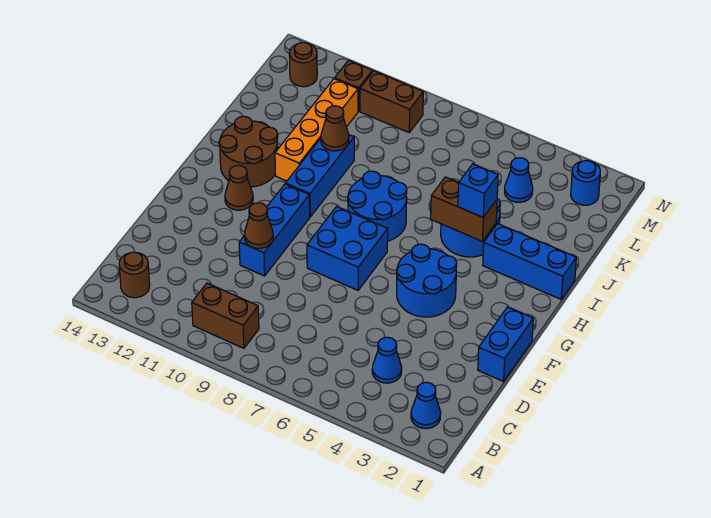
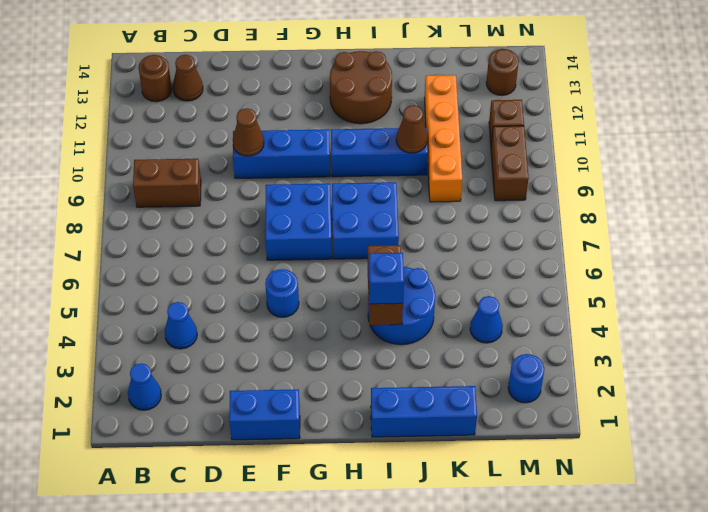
brown brick B9:B10 level 1 -> brown brick B9:C9 level 1
blue round brick F4:G5 level 1 -> blue round brick F5 level 1
brown cone G12 level 1 -> brown cone C13 level 1
blue round brick H7:I8 level 1 -> blue brick H7:I8 level 1
blue brick I1:I3 level 1 -> blue brick I1:K1 level 1
orange brick I11:L11 level 1 -> orange brick K9:K12 level 1

